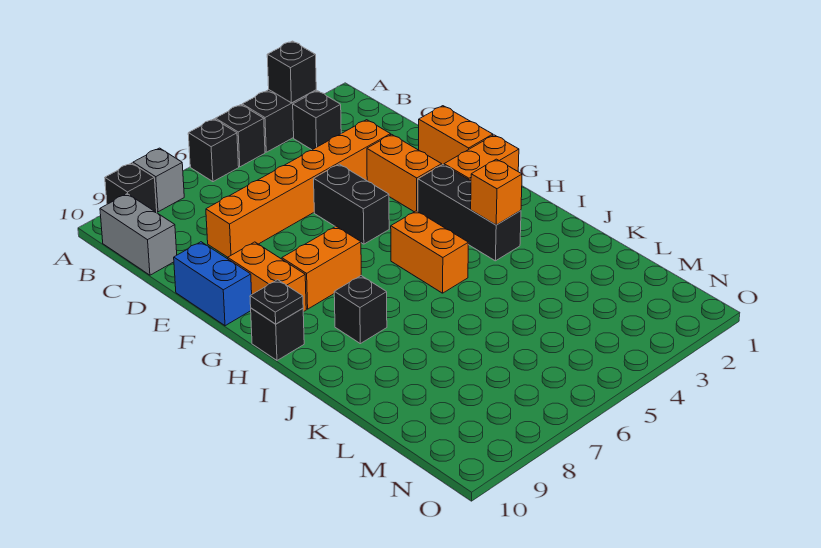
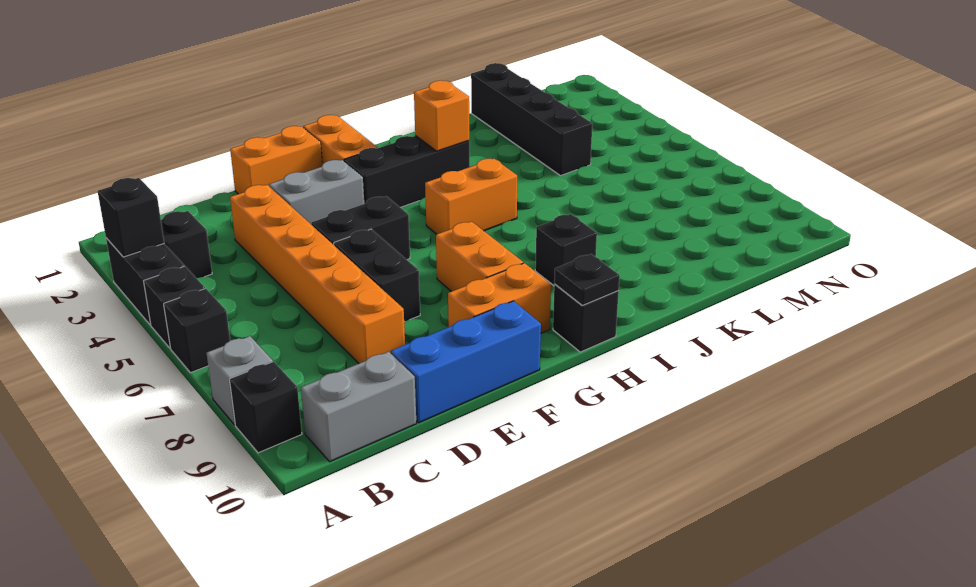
orange brick E3:F3 level 1 -> grey brick E3:F3 level 1
none -> black brick E6:E7 level 1
blue brick E10:F10 level 1 -> blue brick D10:F10 level 1
none -> black brick L1:L4 level 1

